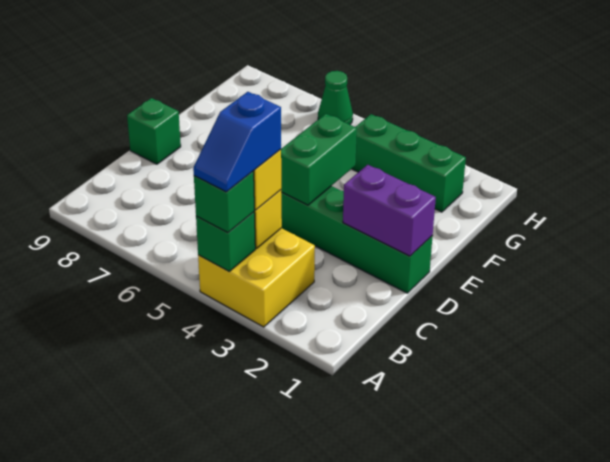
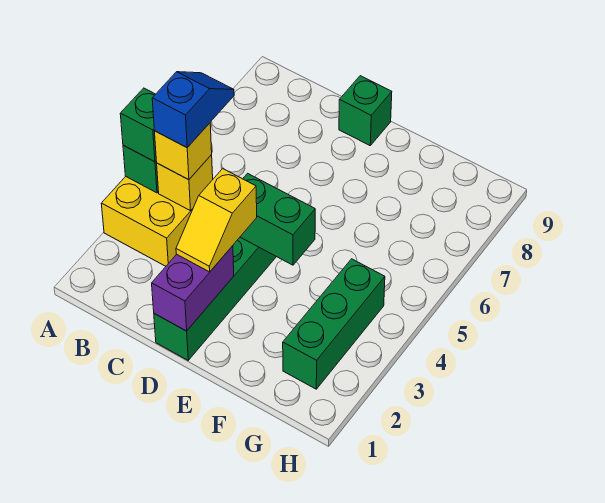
blue slope A4:B4 level 4 top B -> blue slope B4:B5 level 4 top 4
none -> yellow slope D2:D3 level 3 top 3
green cone H6 level 1 -> none

